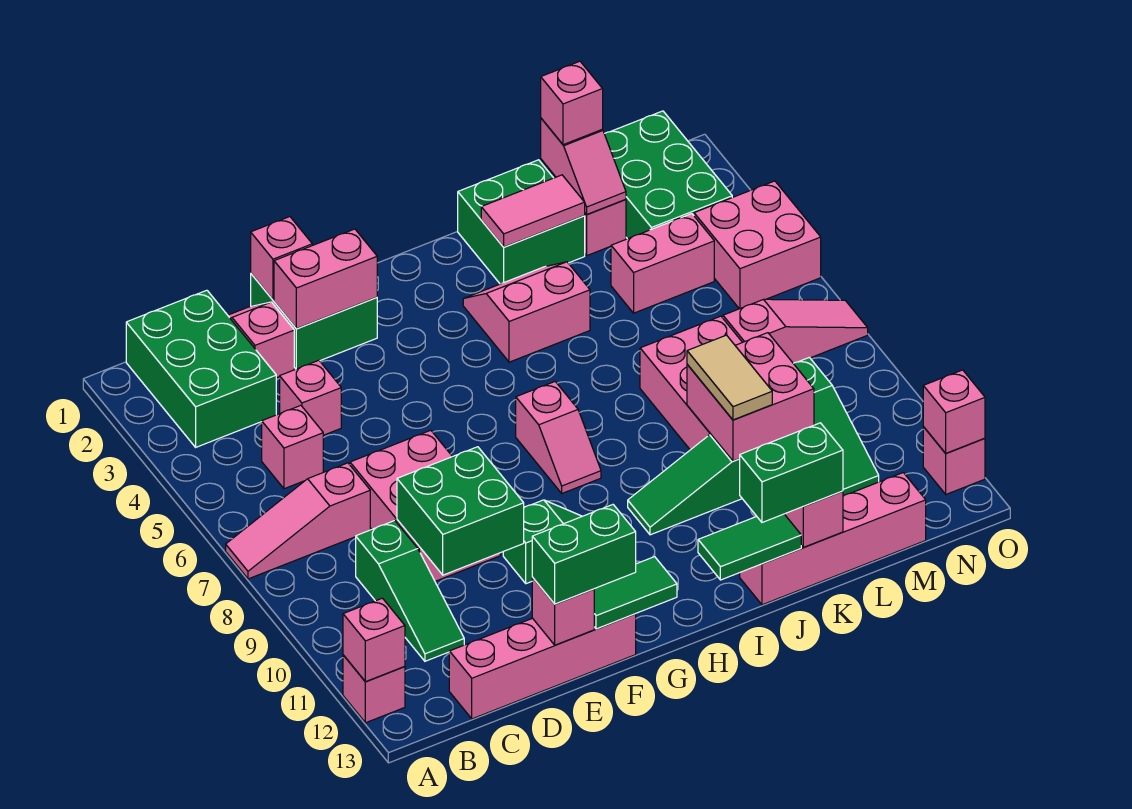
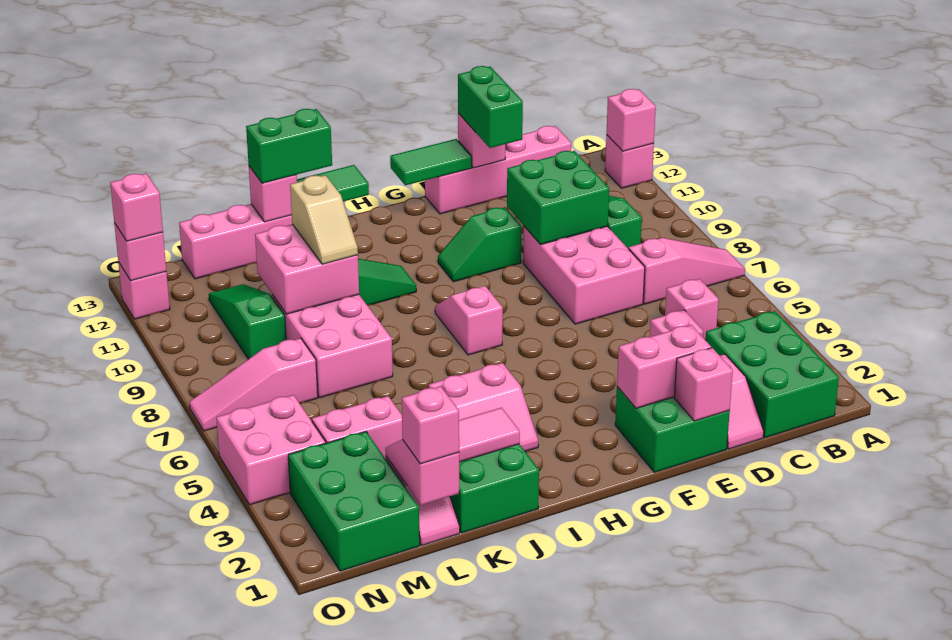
green brick E13:F13 level 3 -> green brick E12:E13 level 3
tan tile K9:K10 level 3 -> tan slope K9:K10 level 3 top 10
none -> pink brick O12 level 3

